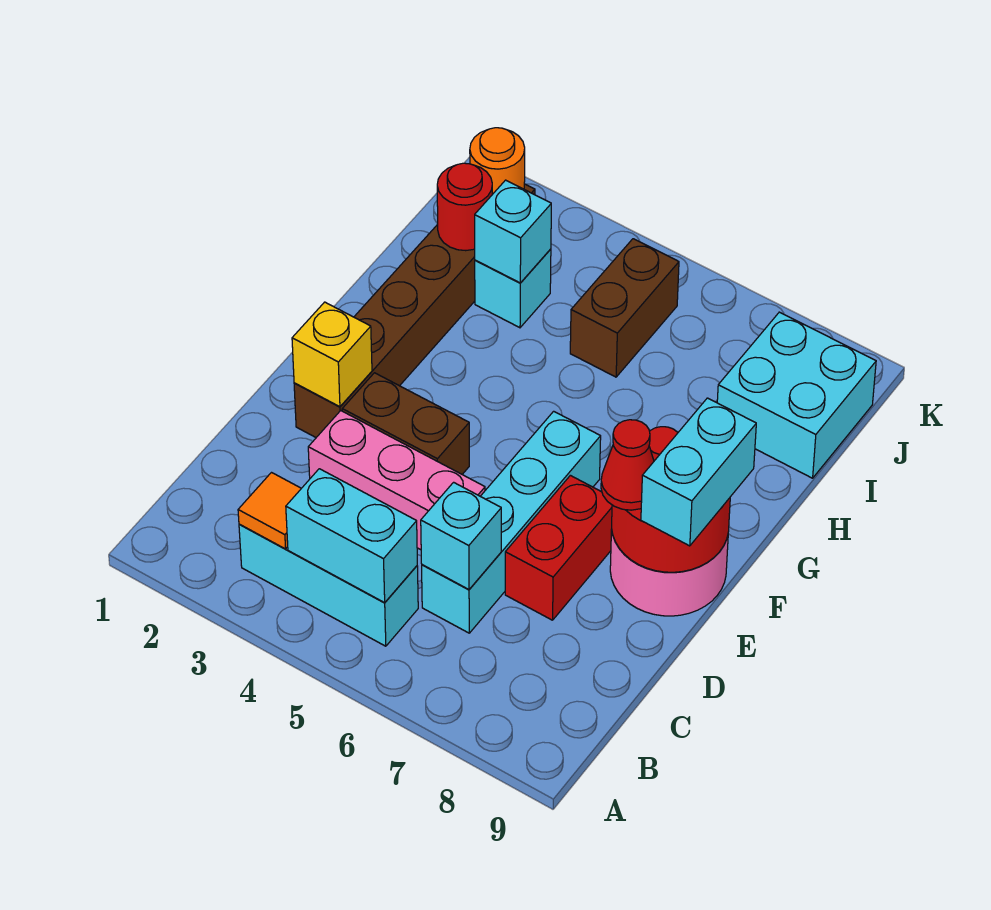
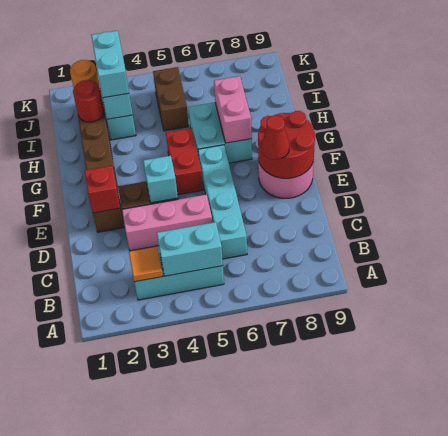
cyan brick C6 level 2 -> cyan brick E4 level 2
red brick D7:E7 level 1 -> red brick F5:G5 level 1
yellow brick E2 level 2 -> red brick E2 level 2
cyan brick E9:F9 level 3 -> cyan brick I3:J3 level 3
none -> pink brick G7:H7 level 2
cyan brick I8:J9 level 1 -> cyan brick G6:H7 level 1

